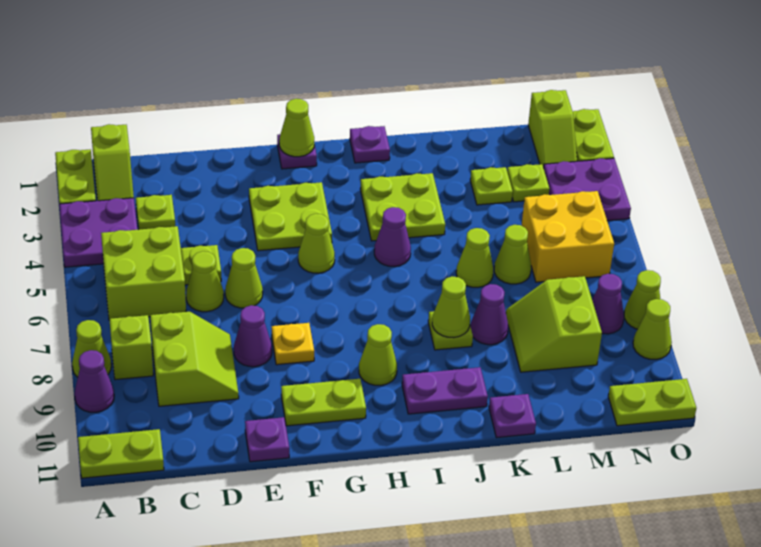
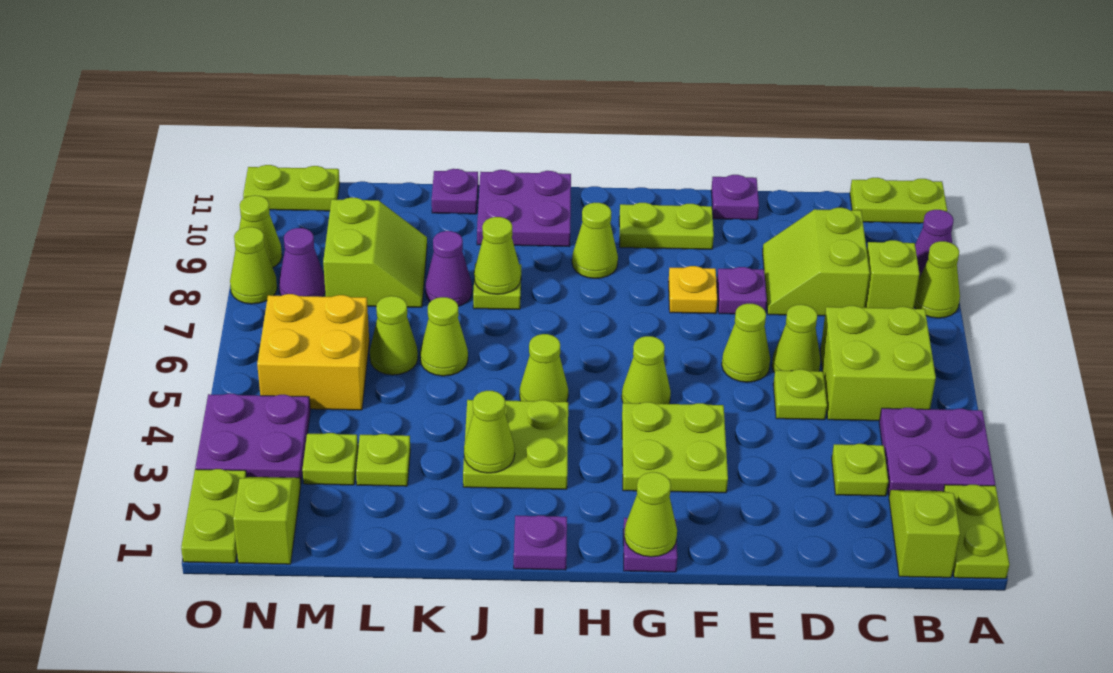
purple cone E8 level 1 -> purple plate E8 level 1
purple cone I5 level 1 -> lime cone I5 level 1
purple plate I10:J10 level 1 -> purple plate I10:J11 level 1
none -> lime cone J3 level 2

